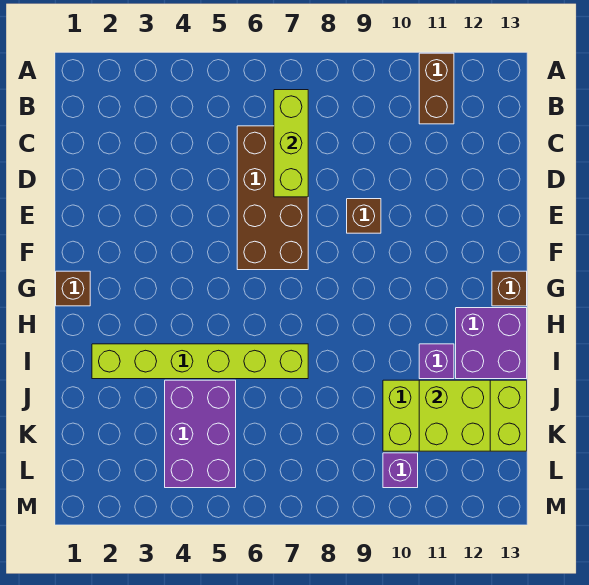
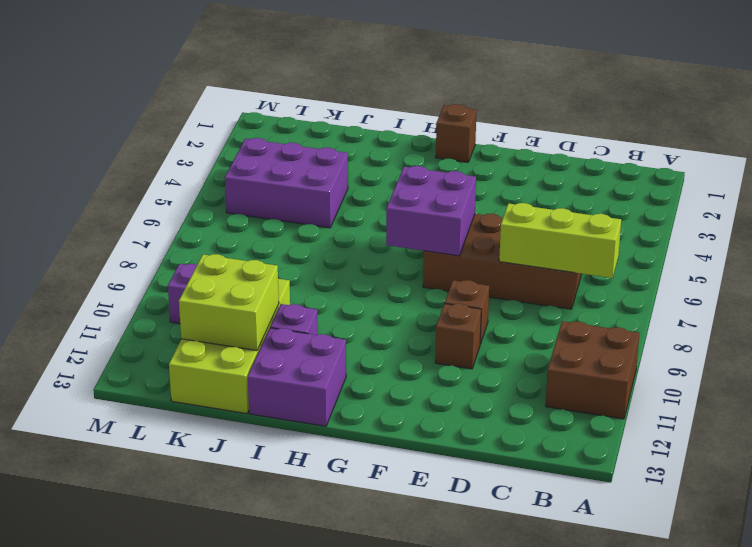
brown brick A11:B11 level 1 -> brown brick A10:B11 level 1
none -> purple brick F6:G7 level 2
brown brick G13 level 1 -> brown brick E10 level 1
lime brick I2:I7 level 1 -> none

